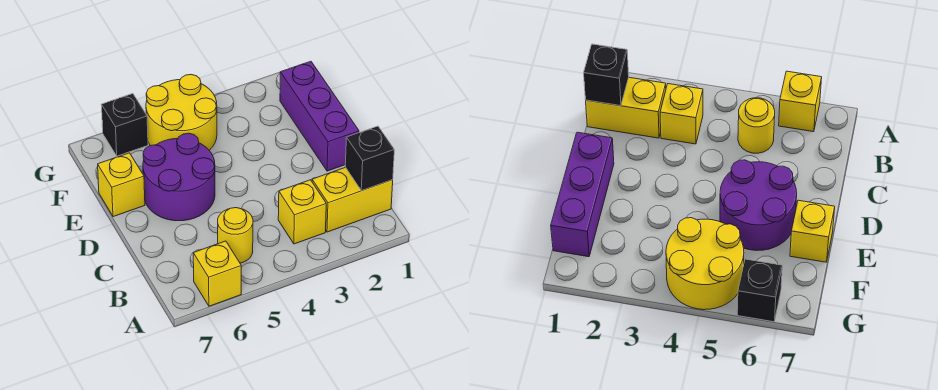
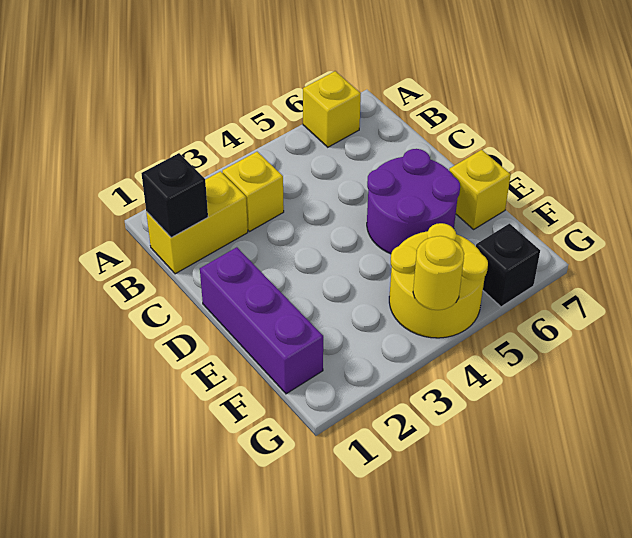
yellow round brick B5 level 1 -> yellow round brick G4 level 2

